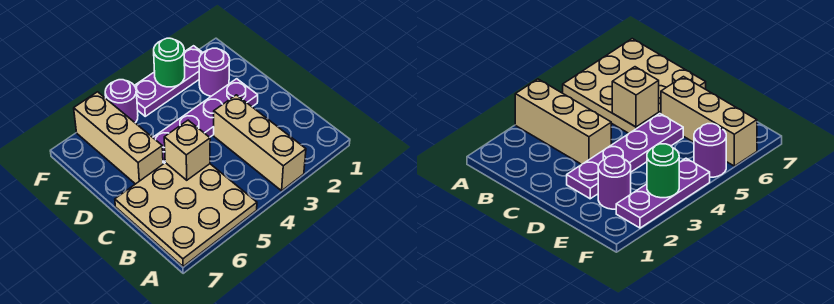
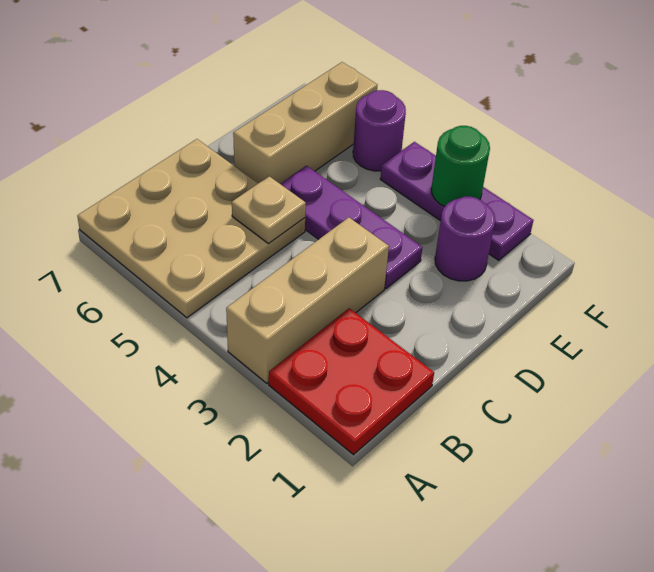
none -> red plate A1:B2 level 1
tan brick C5 level 2 -> tan plate C5 level 2
purple plate D2:D5 level 1 -> purple plate D3:D5 level 1

